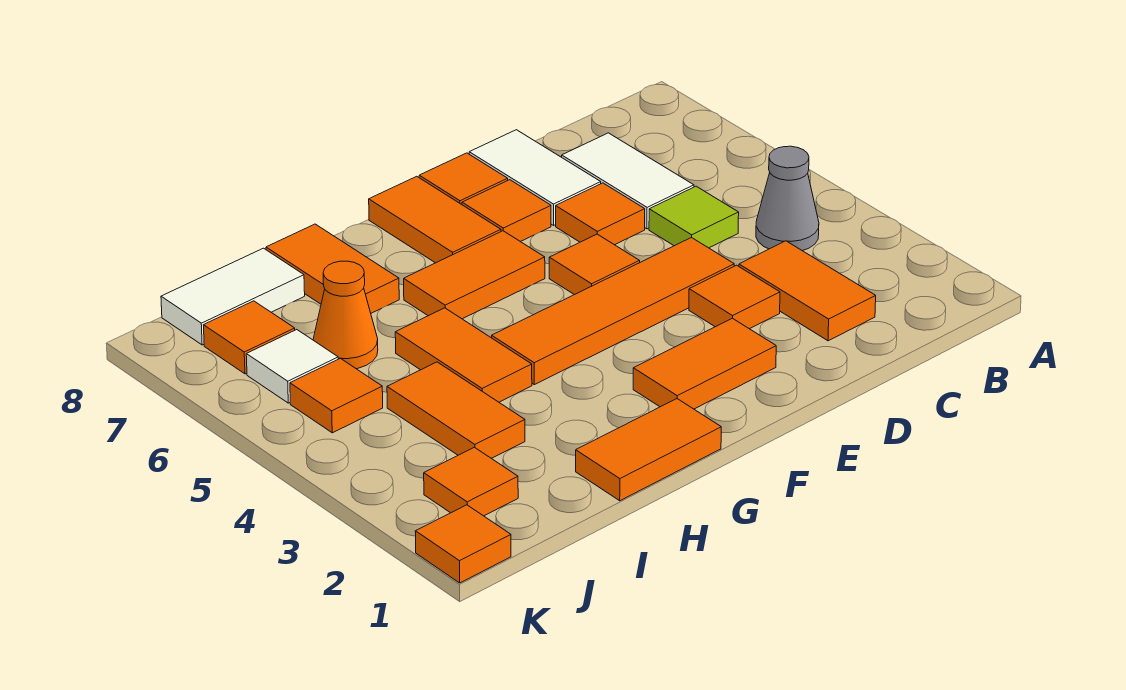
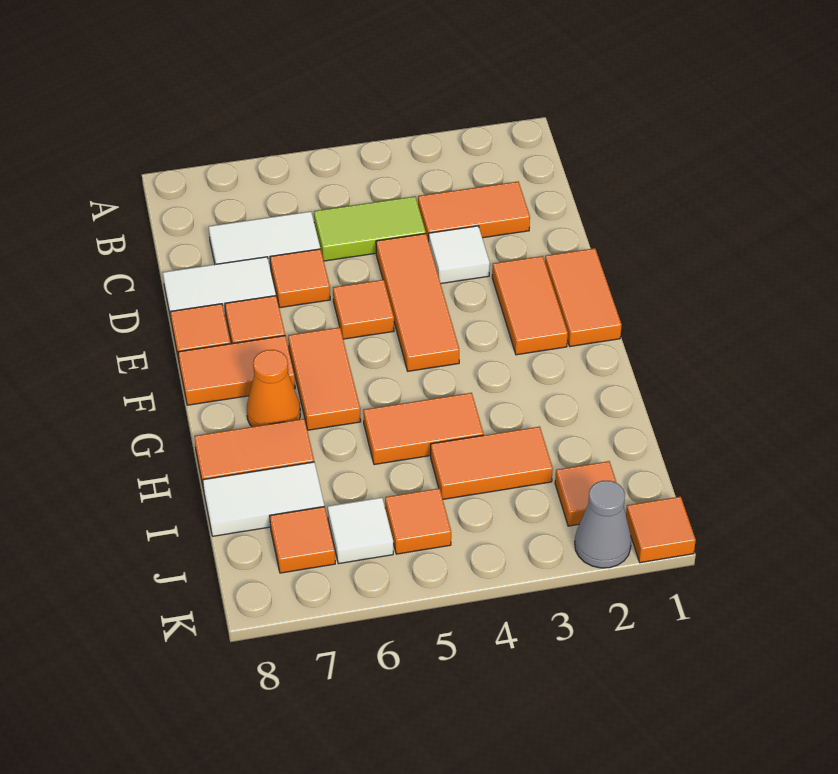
grey cone B4 level 1 -> grey cone K2 level 1
lime tile C5 level 1 -> lime tile C4:C5 level 1
orange tile D3 level 1 -> white tile D3 level 1
orange tile D4:G4 level 1 -> orange tile D4:F4 level 1
orange tile G1:H1 level 1 -> orange tile E1:F1 level 1
orange cone I6 level 1 -> orange cone G7 level 1
white tile I8:J8 level 1 -> white tile I7:I8 level 1

